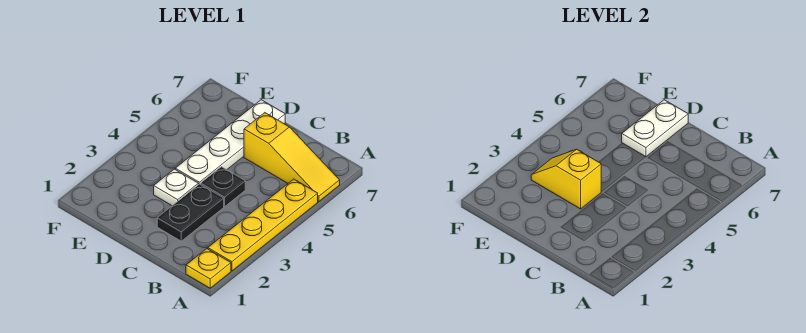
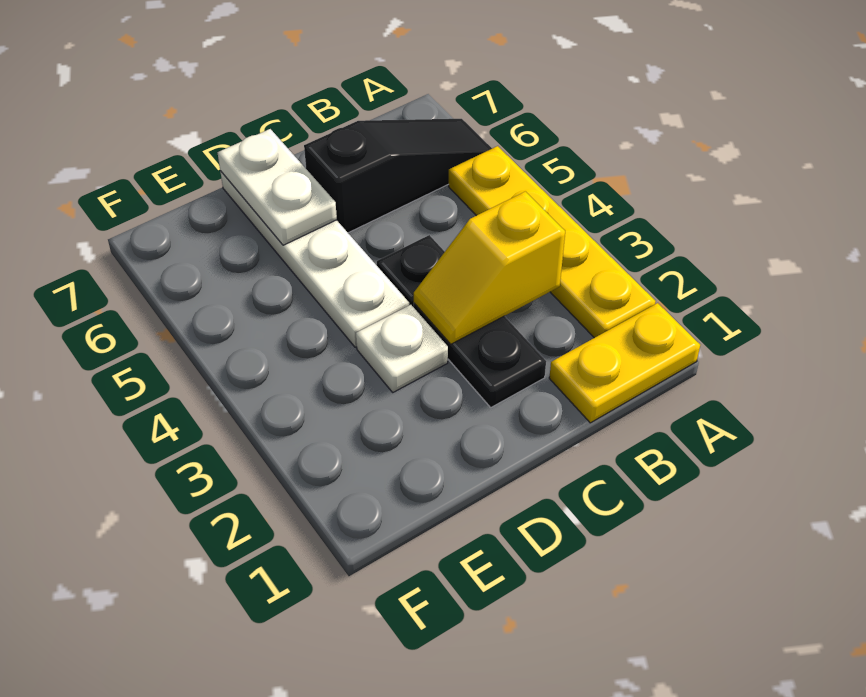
yellow plate A1 level 1 -> yellow plate A1:B1 level 1
yellow slope A6:C6 level 1 top C -> black slope A6:C6 level 1 top C
yellow slope D3:E3 level 2 top D -> yellow slope B3:C3 level 2 top B

